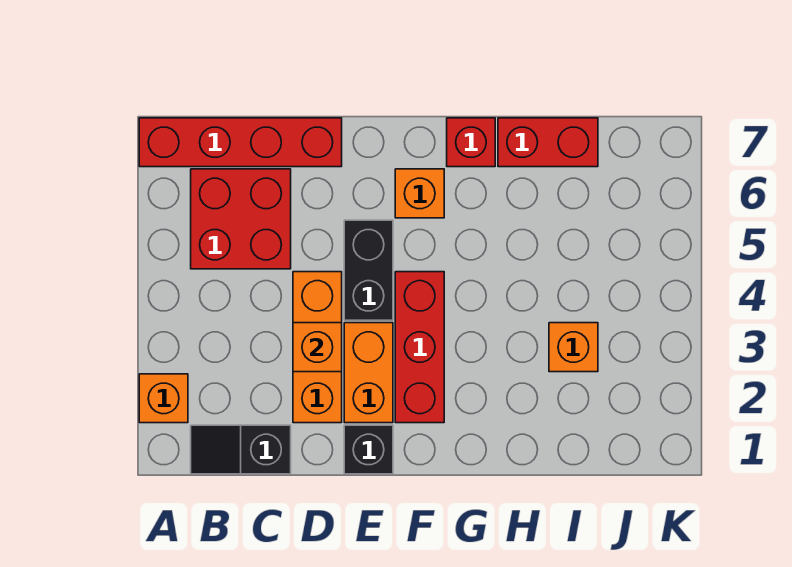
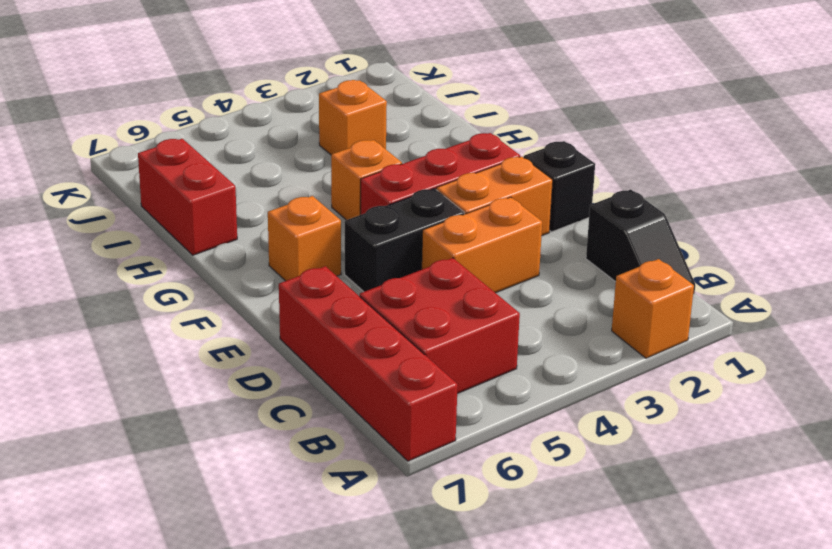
orange brick D2:D4 level 1 -> orange brick D3:D4 level 1
orange brick D3 level 2 -> orange brick G4 level 1
red brick G7 level 1 -> none

